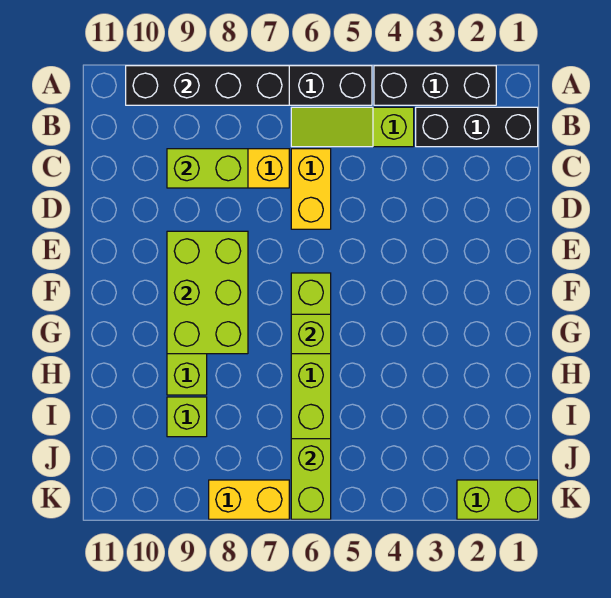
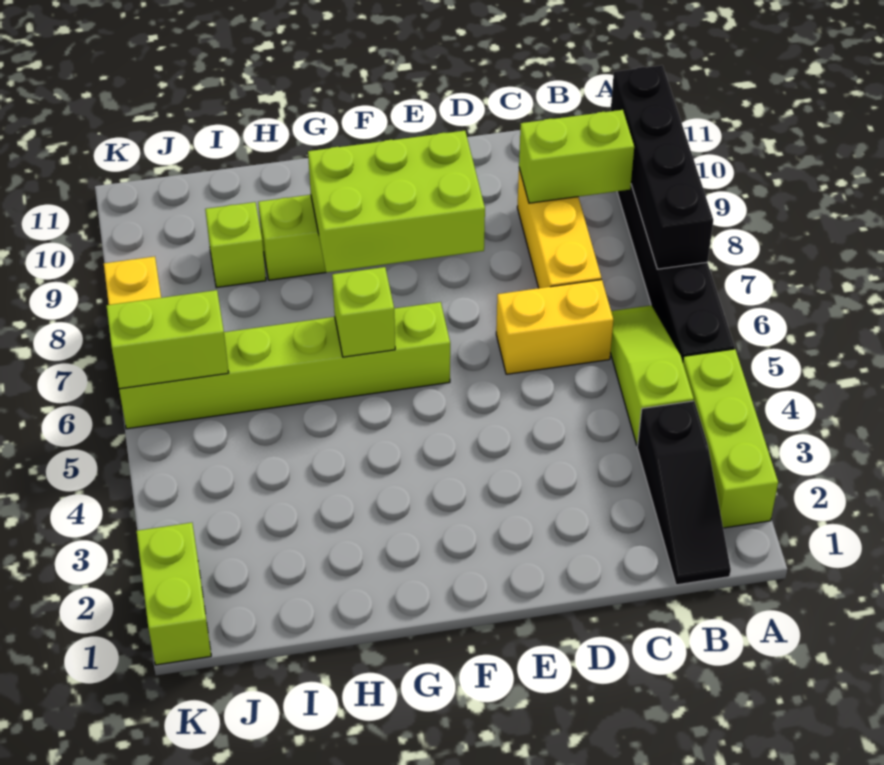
black brick A2:A4 level 1 -> lime brick A2:A4 level 1
black brick B1:B3 level 1 -> black slope B1:B3 level 1 top 3
lime brick C8:C9 level 2 -> lime brick B9:C9 level 2

